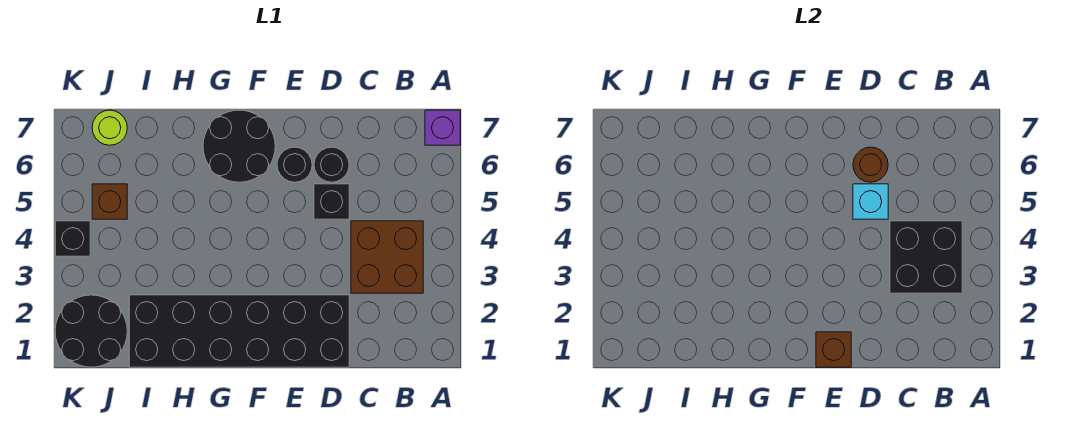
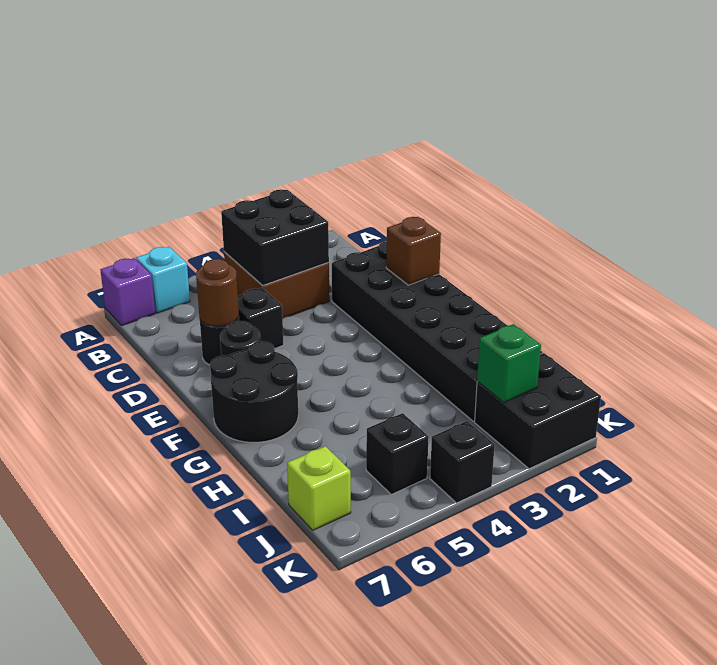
cyan brick D5 level 2 -> cyan brick A6 level 1
black round brick J1:K2 level 1 -> black brick J1:K2 level 1
none -> green brick J2 level 2
brown brick J5 level 1 -> black brick J5 level 1
lime round brick J7 level 1 -> lime brick J7 level 1

